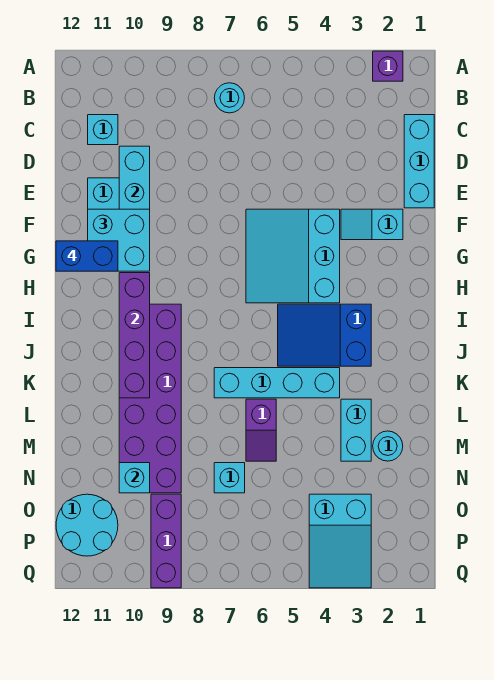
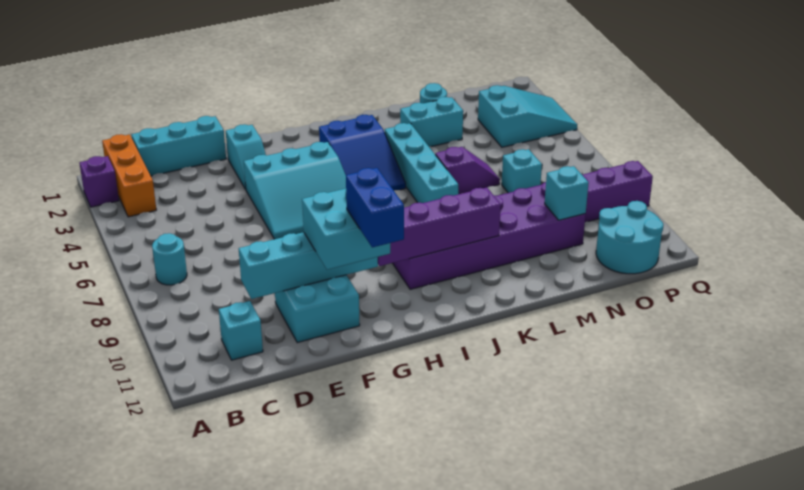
none -> orange brick B1:B3 level 1

